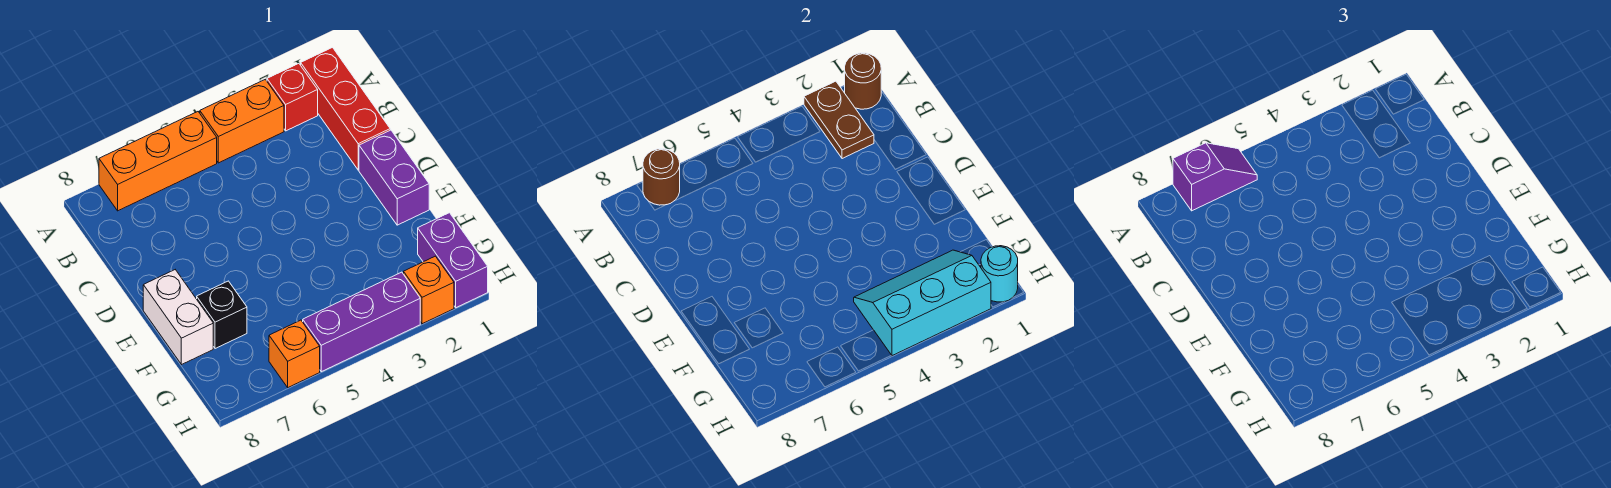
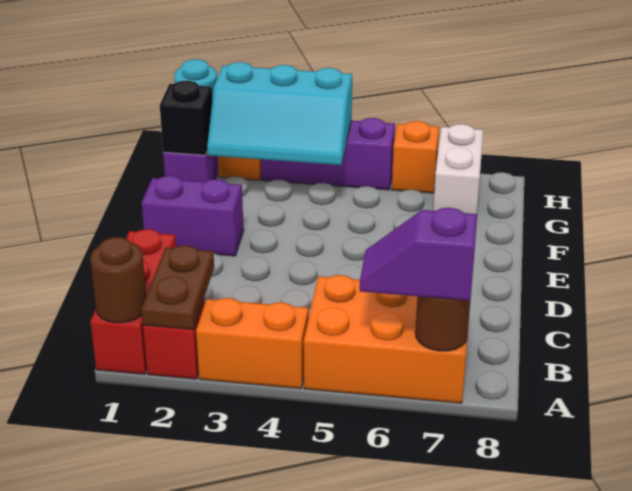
orange brick A5:A7 level 1 -> orange brick A5:B7 level 1
purple brick D1:E1 level 1 -> purple brick E1:E2 level 1
white brick E8:F8 level 1 -> white brick G7:H7 level 1
black brick F7 level 1 -> black brick G1 level 2

